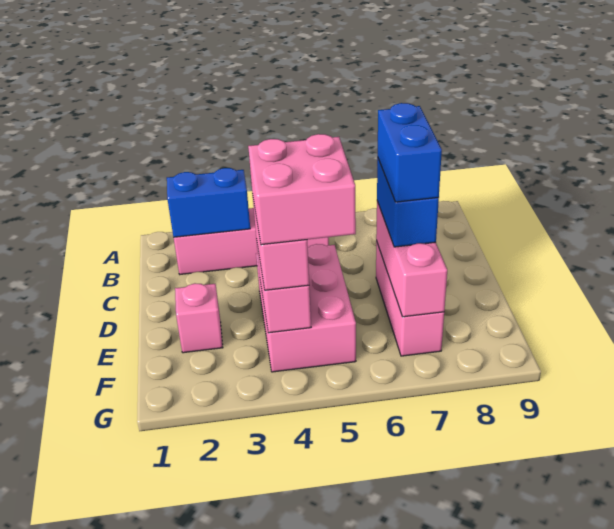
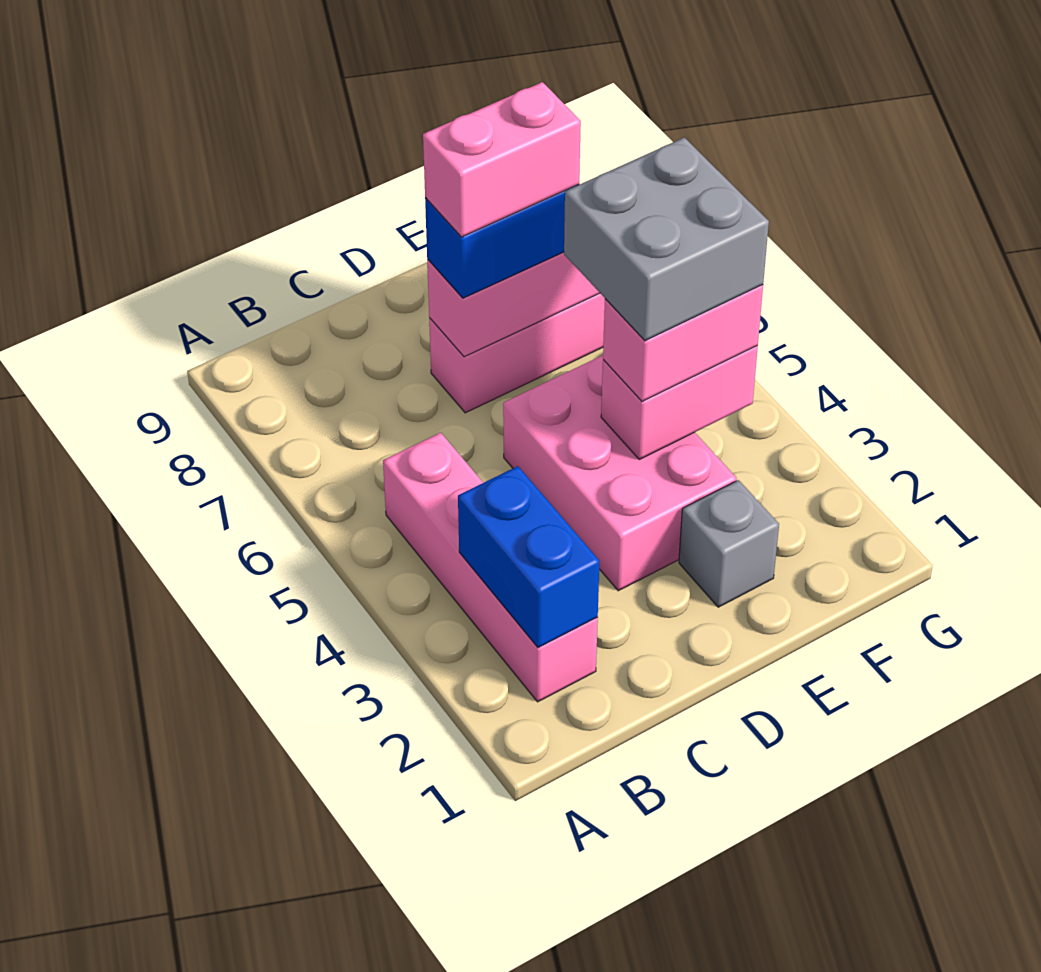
pink brick D4:F5 level 1 -> pink brick D3:E5 level 1
blue brick D7:E7 level 4 -> pink brick D7:E7 level 4
pink brick E2 level 1 -> grey brick E2 level 1
pink brick E4:F5 level 4 -> grey brick E4:F5 level 4

